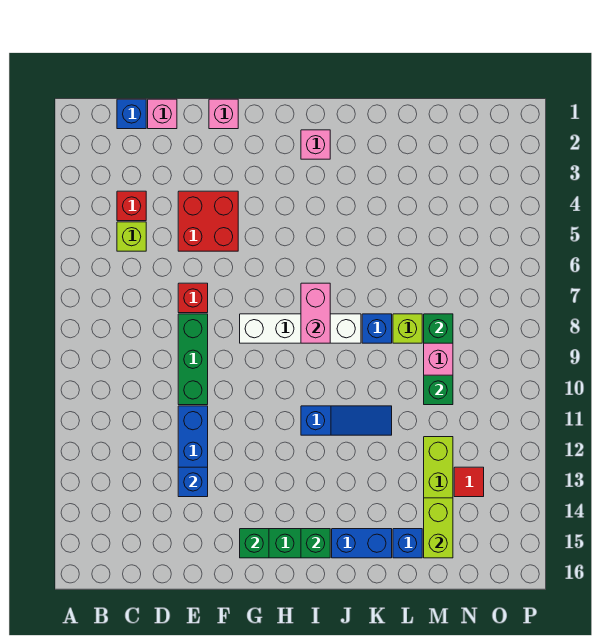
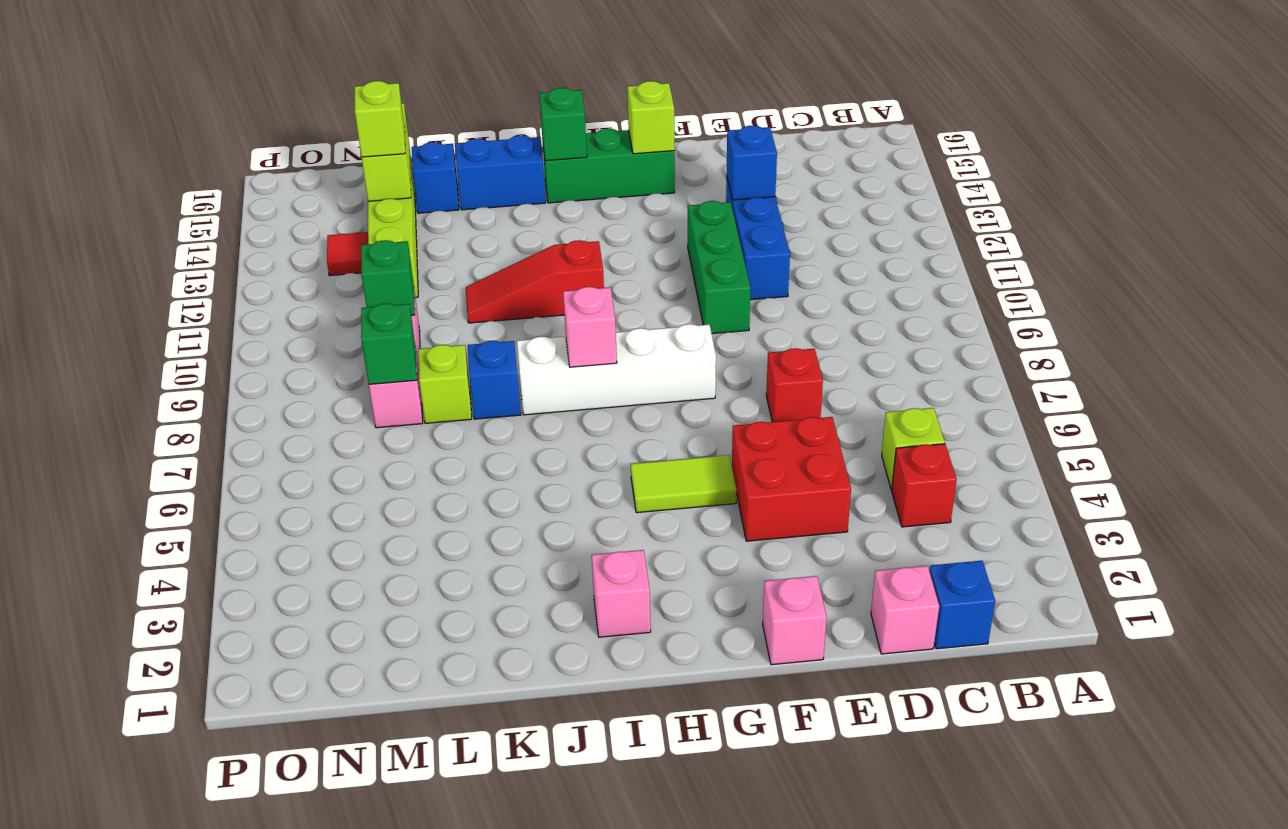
green brick E8:E10 level 1 -> green brick F10:F12 level 1
none -> lime tile G5:H5 level 1
green brick G15 level 2 -> lime brick G15 level 2
pink brick I7:I8 level 2 -> pink brick I8 level 2
blue slope I11:K11 level 1 top I -> red slope I11:K11 level 1 top I
none -> lime brick M14 level 3

